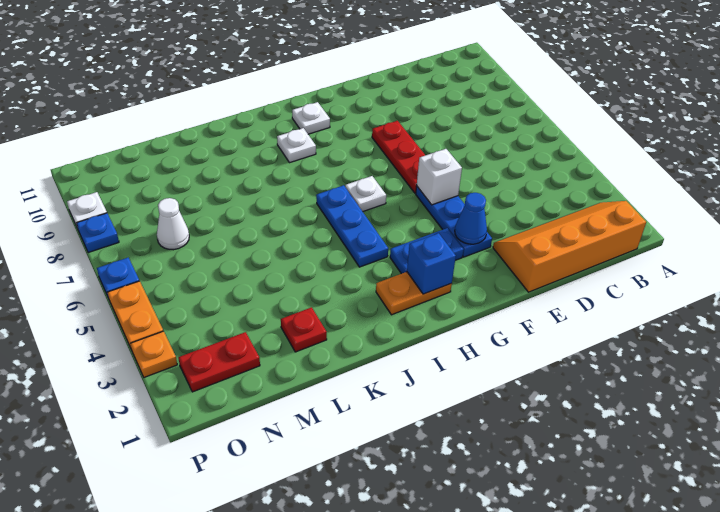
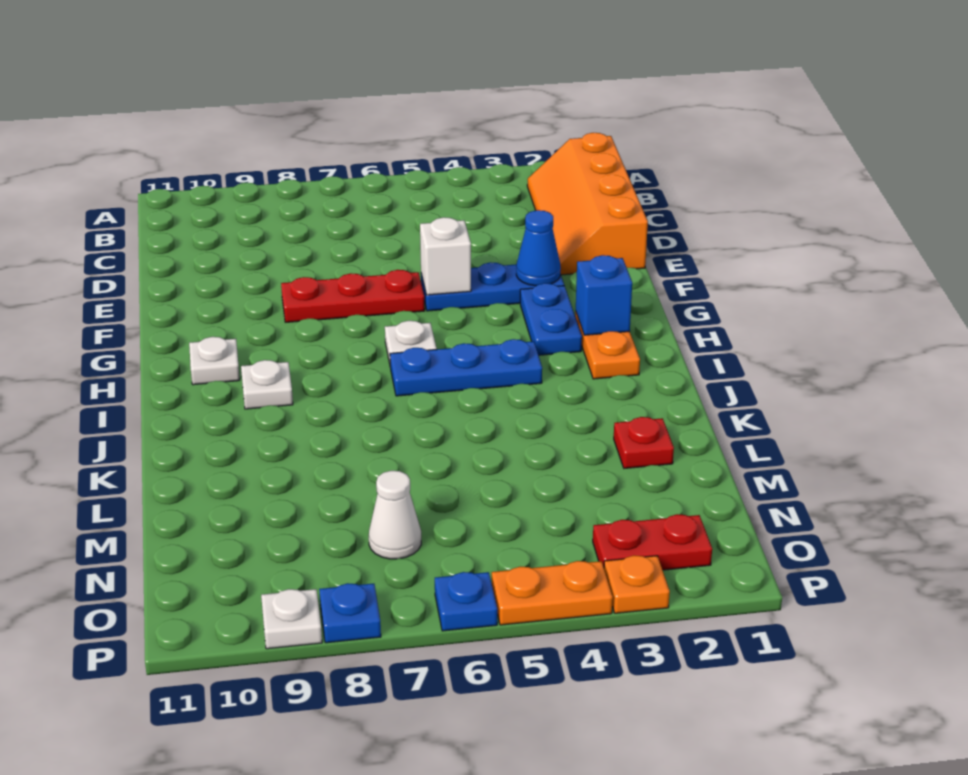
red plate N2:O2 level 1 -> red plate O2:O3 level 1

